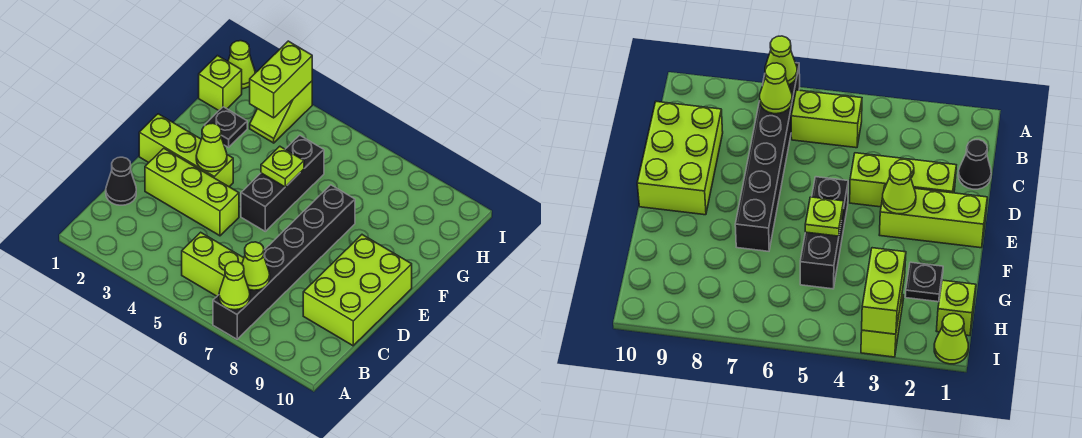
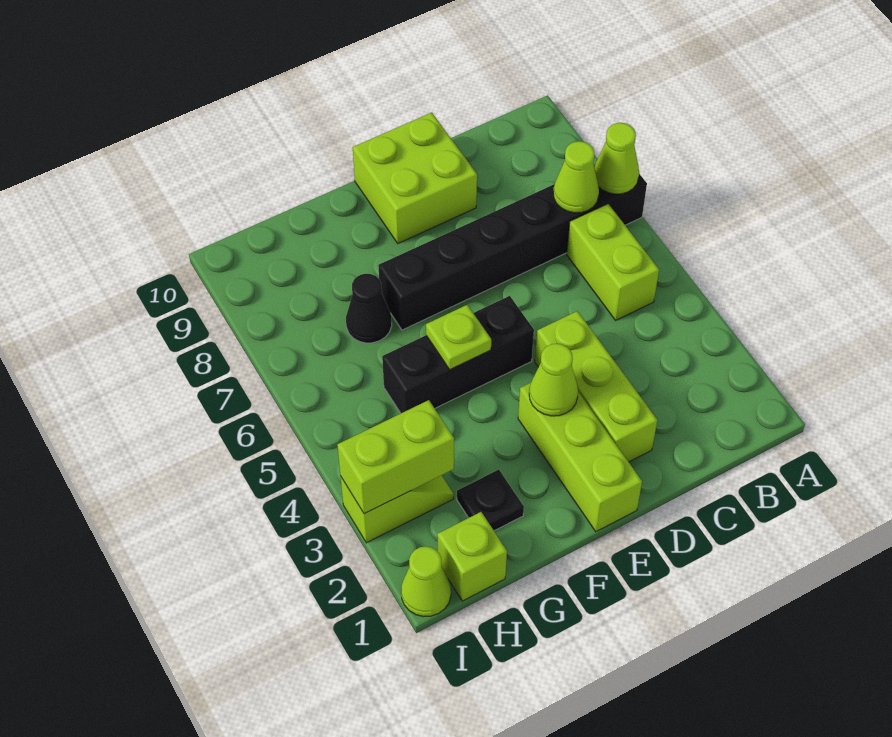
black cone C1 level 1 -> black cone G7 level 1
lime brick C9:E10 level 1 -> lime brick D9:E10 level 1

